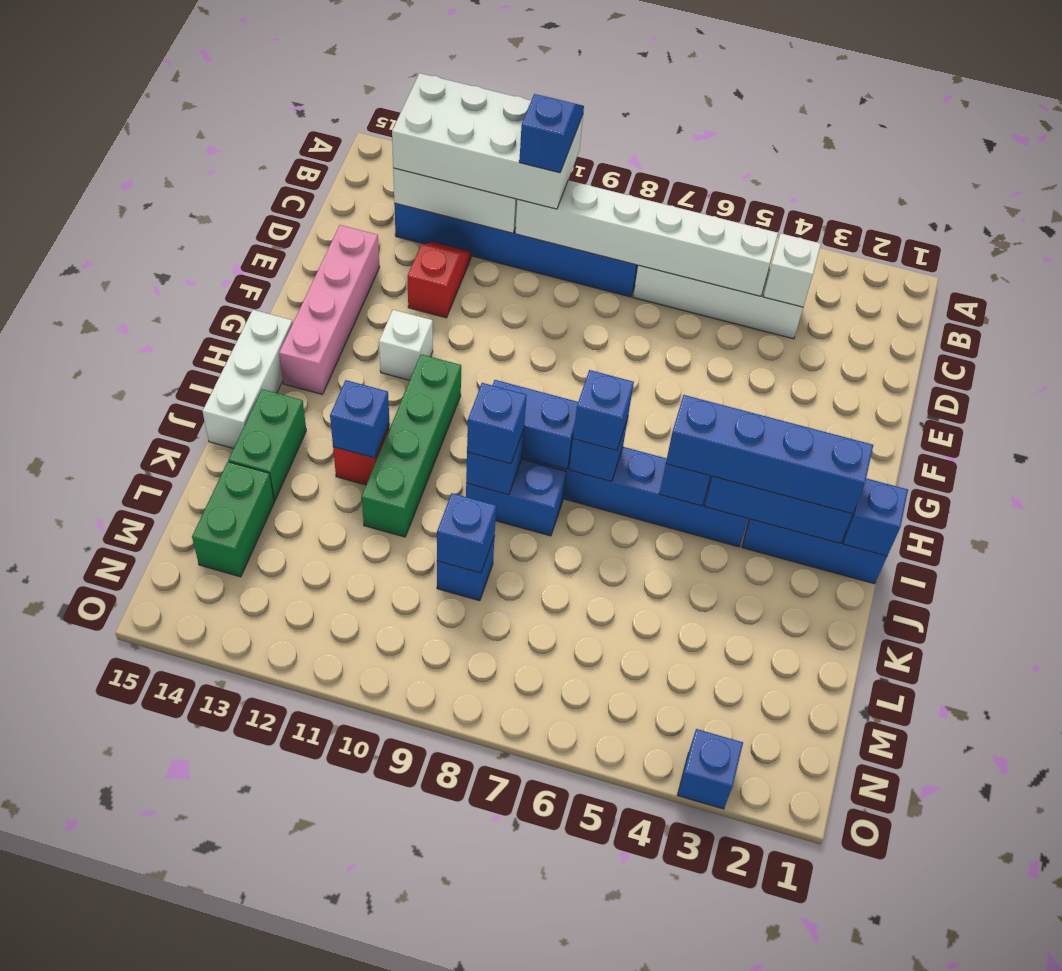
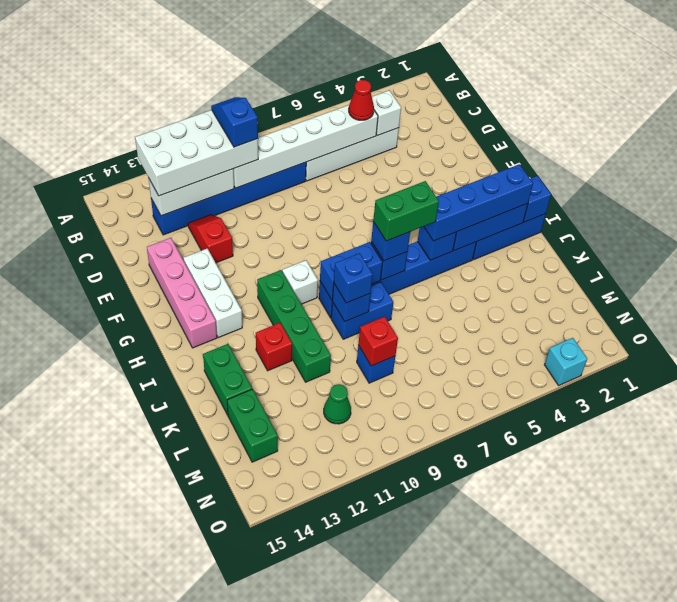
none -> red cone C5 level 3
white brick G12 level 1 -> white brick H10 level 1
white brick H15:J15 level 1 -> white brick F13:H13 level 1
none -> green brick I6:I7 level 4
blue brick J12 level 2 -> none
blue brick L9 level 2 -> red brick L9 level 2
none -> green cone M11 level 1
blue brick O3 level 1 -> cyan brick O3 level 1

